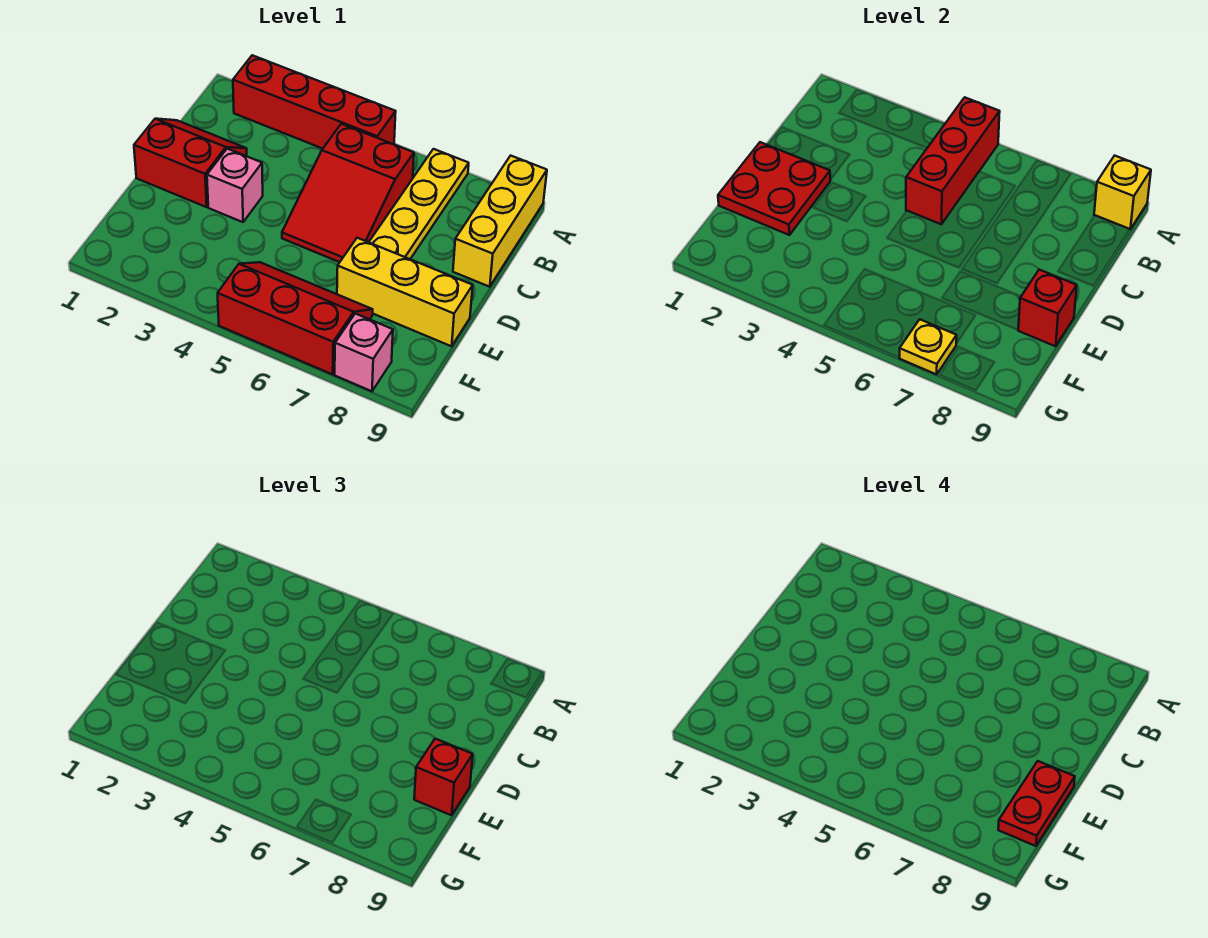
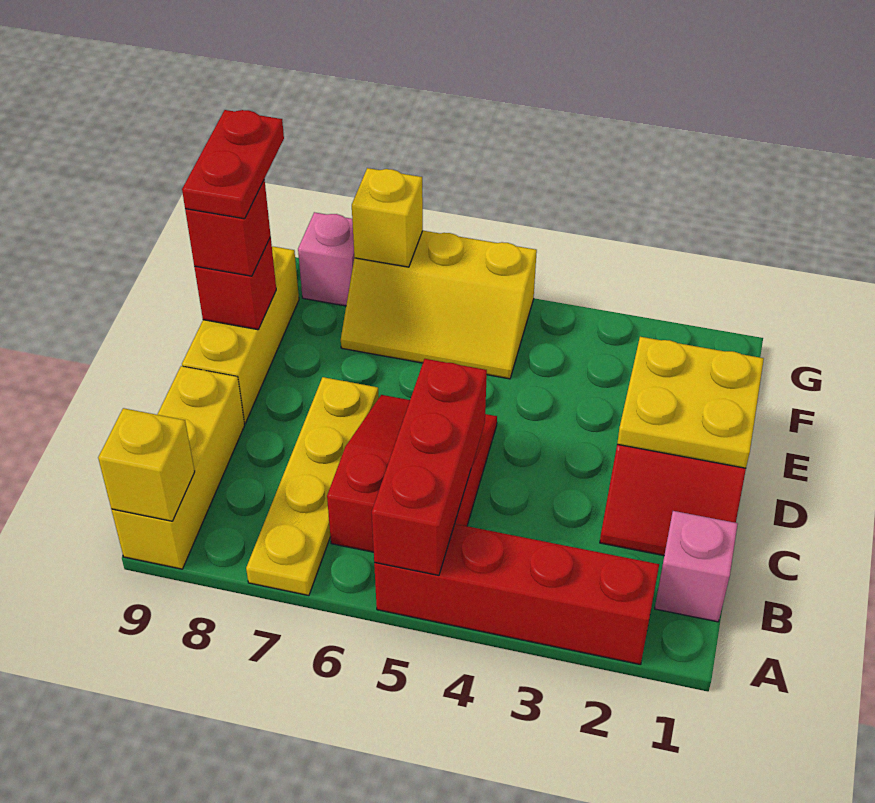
red plate D1:E2 level 2 -> yellow plate D1:E2 level 2
pink brick D3 level 1 -> pink brick B1 level 1
yellow brick E7:E9 level 1 -> yellow brick D9:F9 level 1
red slope F5:G7 level 1 top G -> yellow slope F5:G7 level 1 top G
yellow plate G7 level 2 -> yellow brick G7 level 2

